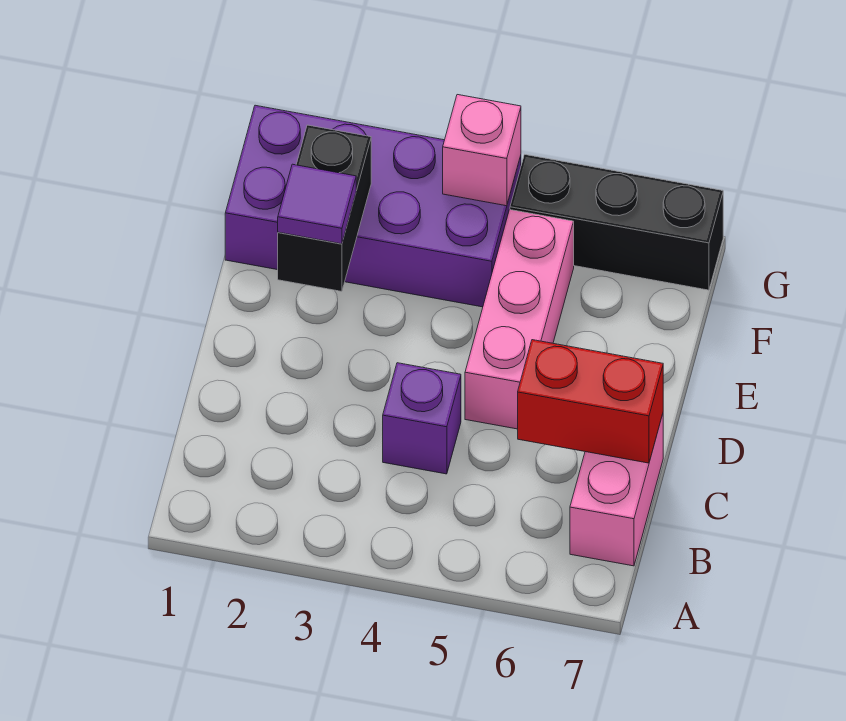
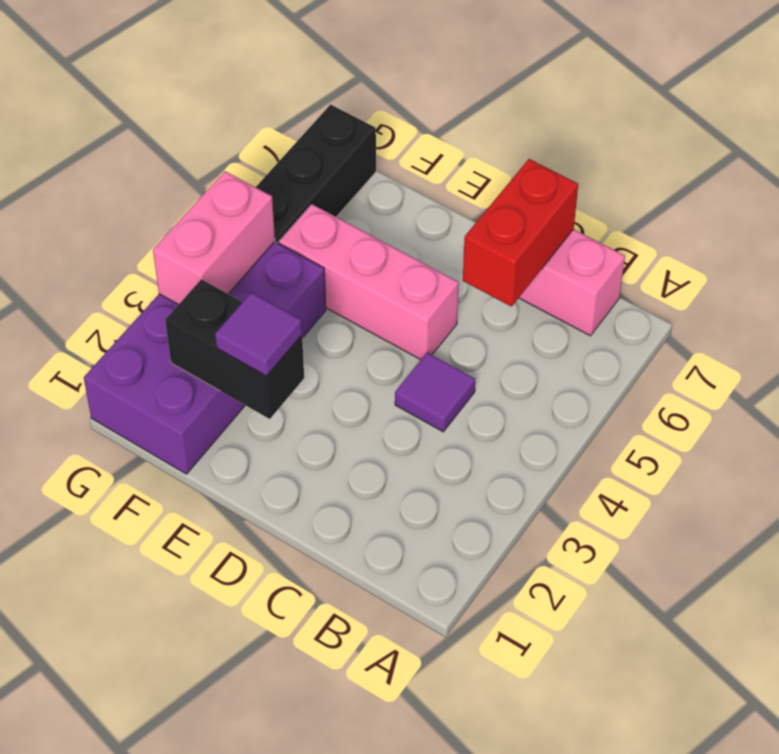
purple brick C4 level 1 -> purple tile C4 level 1
pink brick G4 level 2 -> pink brick G3:G4 level 2

